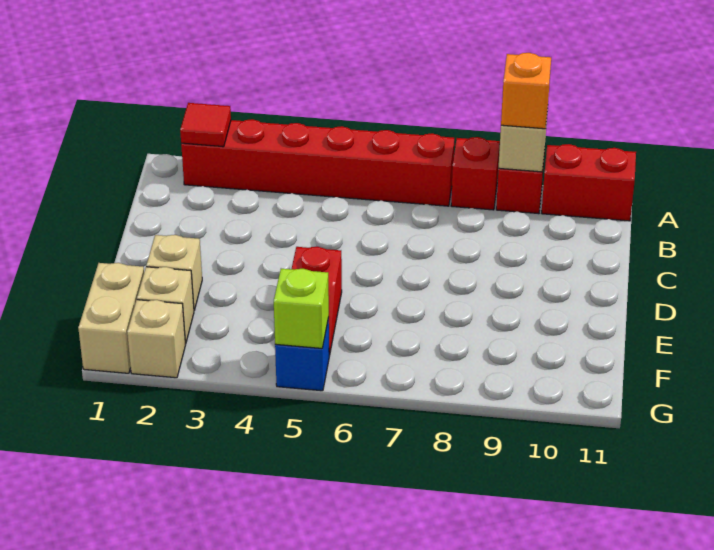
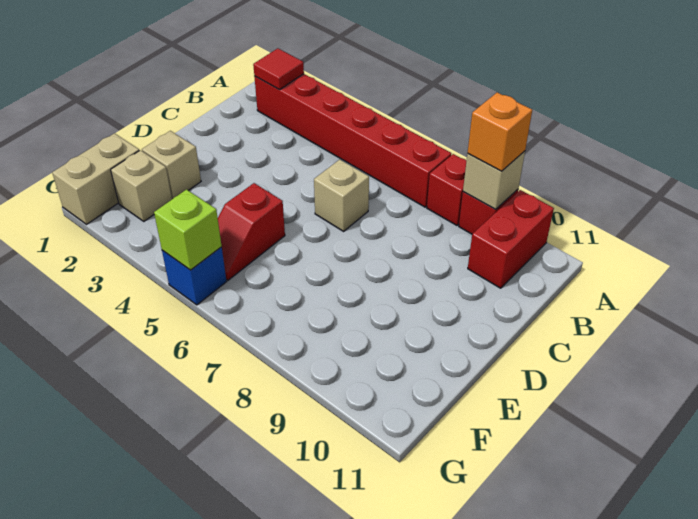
red brick A10:A11 level 1 -> red brick A10:B10 level 1
tan brick G2 level 1 -> tan brick C6 level 1

